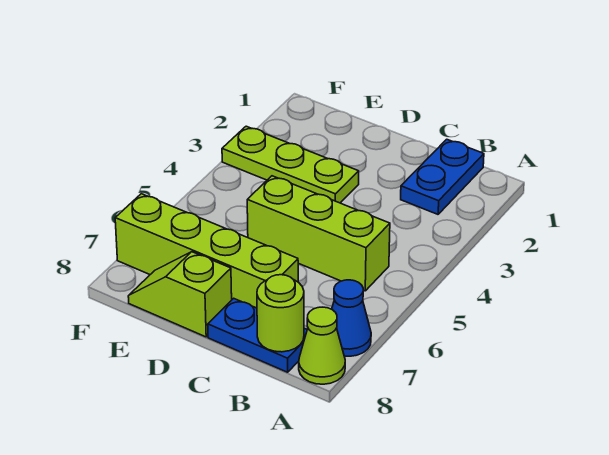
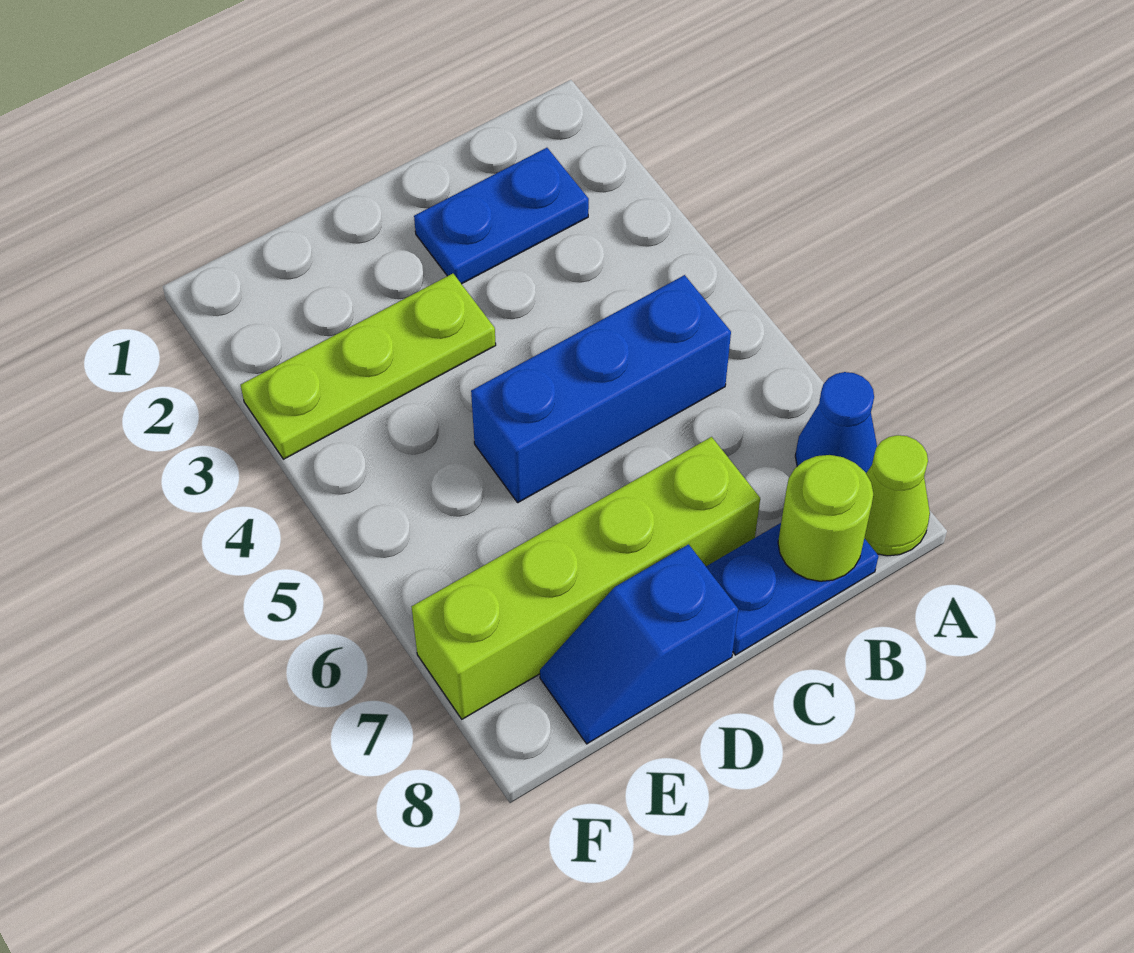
blue plate B1:B2 level 1 -> blue plate B2:C2 level 1
lime brick B5:D5 level 1 -> blue brick B5:D5 level 1
lime slope D8:E8 level 1 top D -> blue slope D8:E8 level 1 top D

